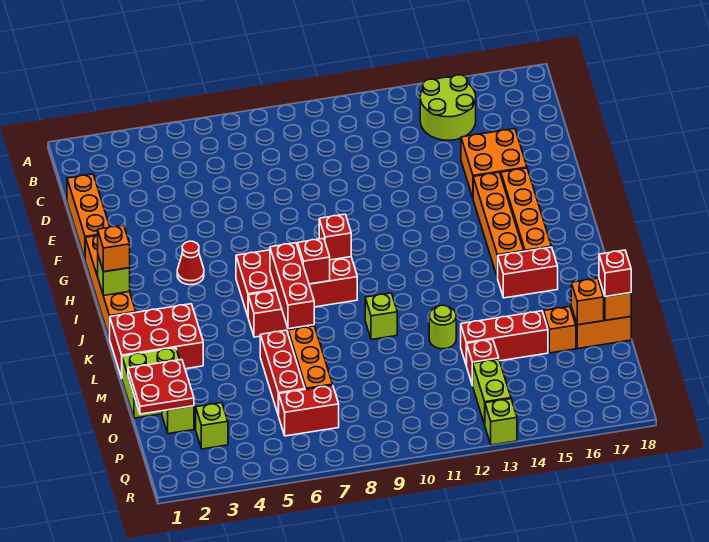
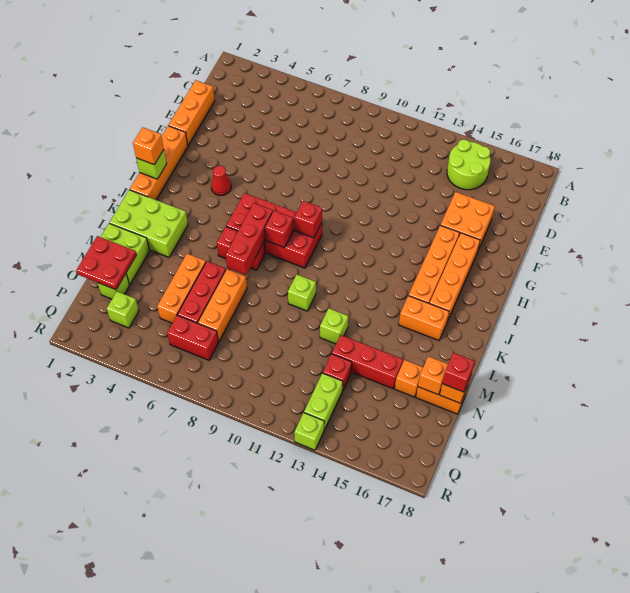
red brick K1:L3 level 1 -> lime brick K1:L3 level 1
red brick K15:K16 level 1 -> orange brick K15:K16 level 1
none -> orange brick M5:O5 level 1
lime round brick M12 level 1 -> lime brick M12 level 1

